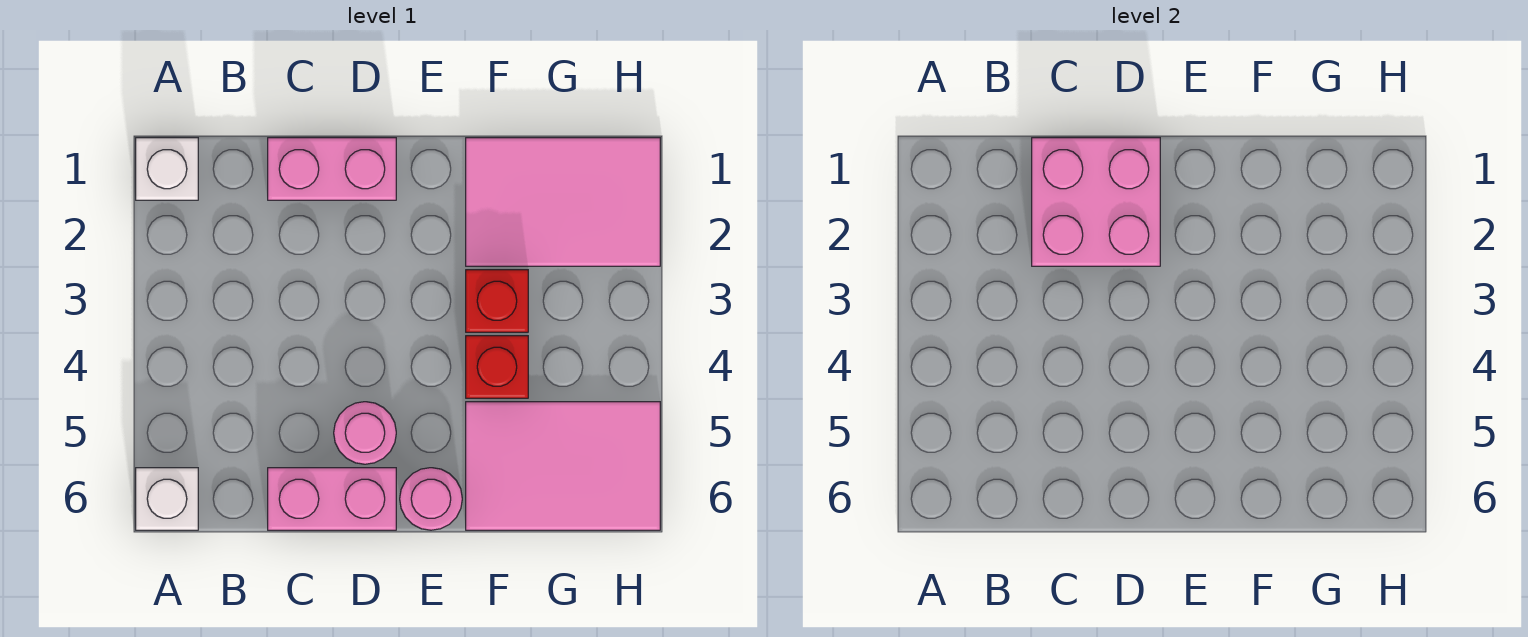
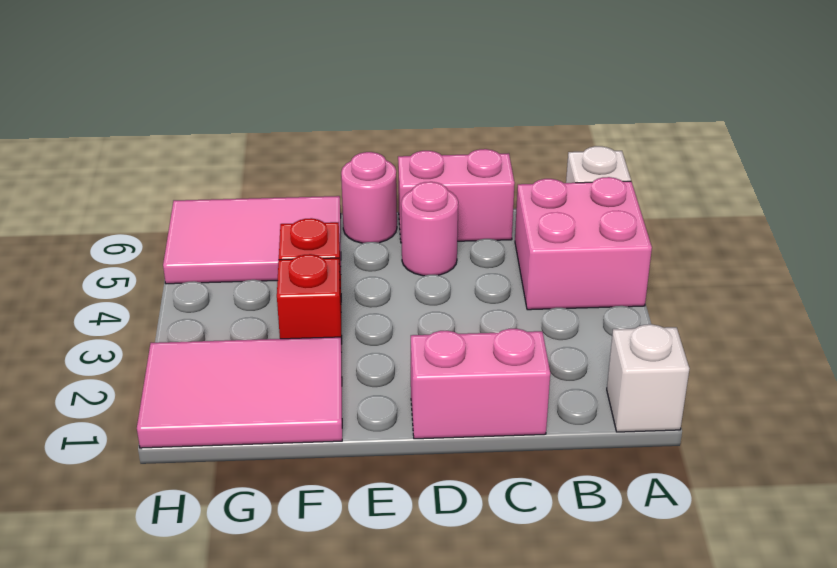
pink brick C1:D2 level 2 -> pink brick A4:B5 level 1

